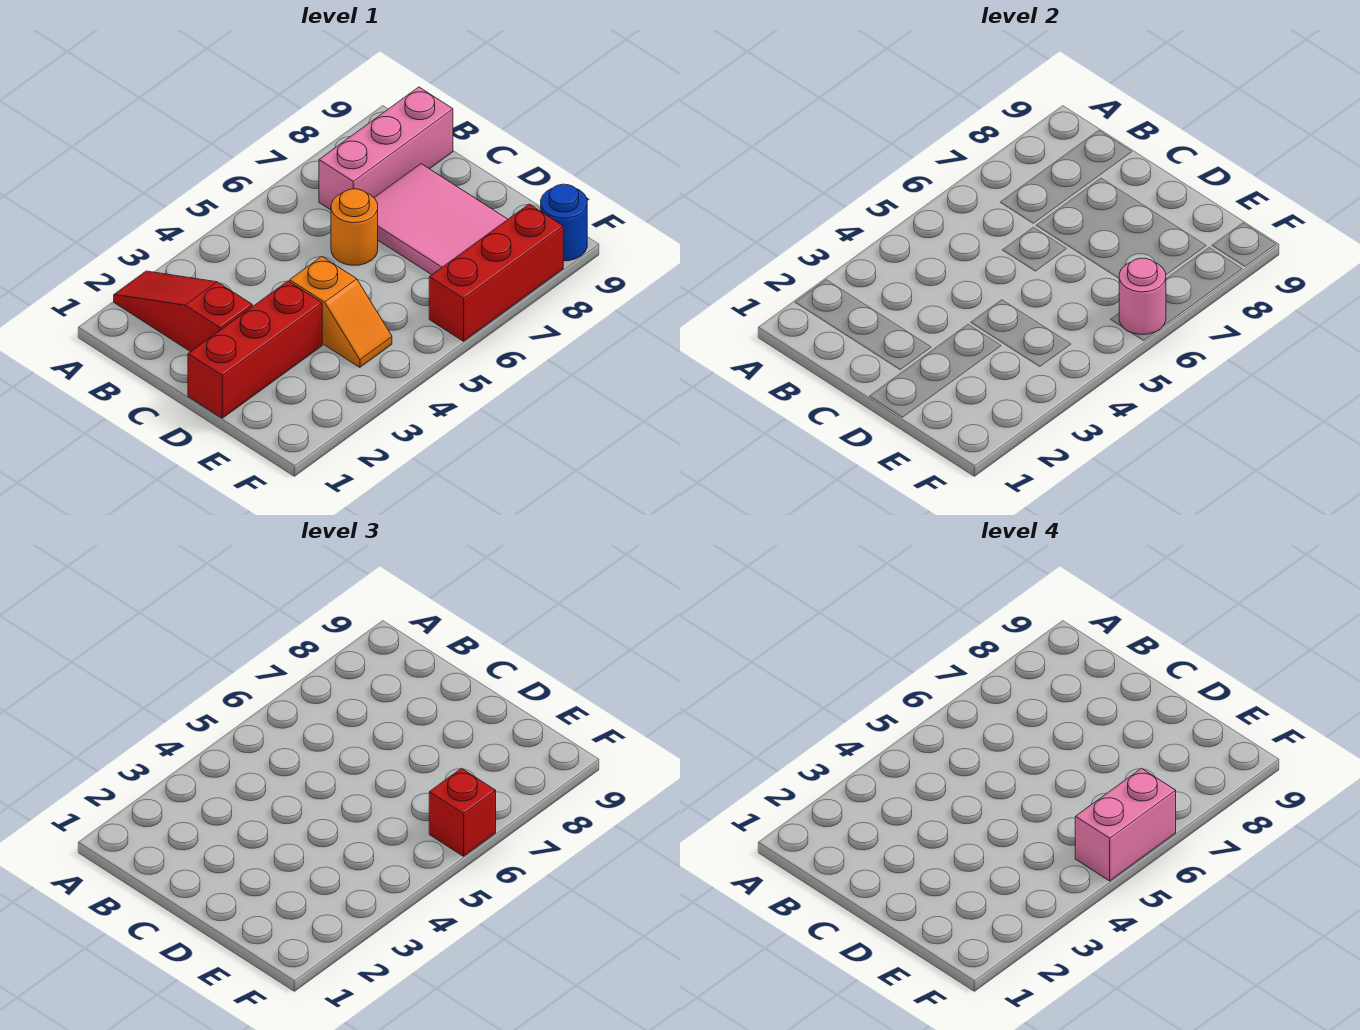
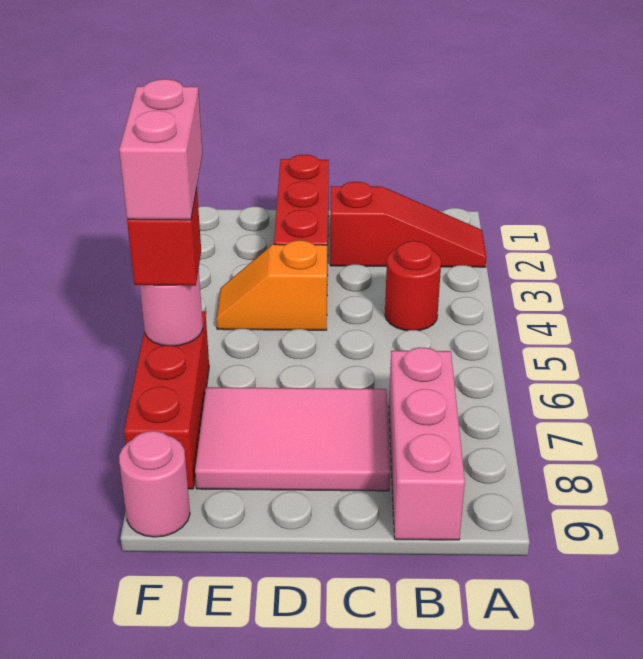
none -> red round brick B4 level 1
orange round brick C6 level 1 -> none
blue round brick F9 level 1 -> pink round brick F9 level 1

